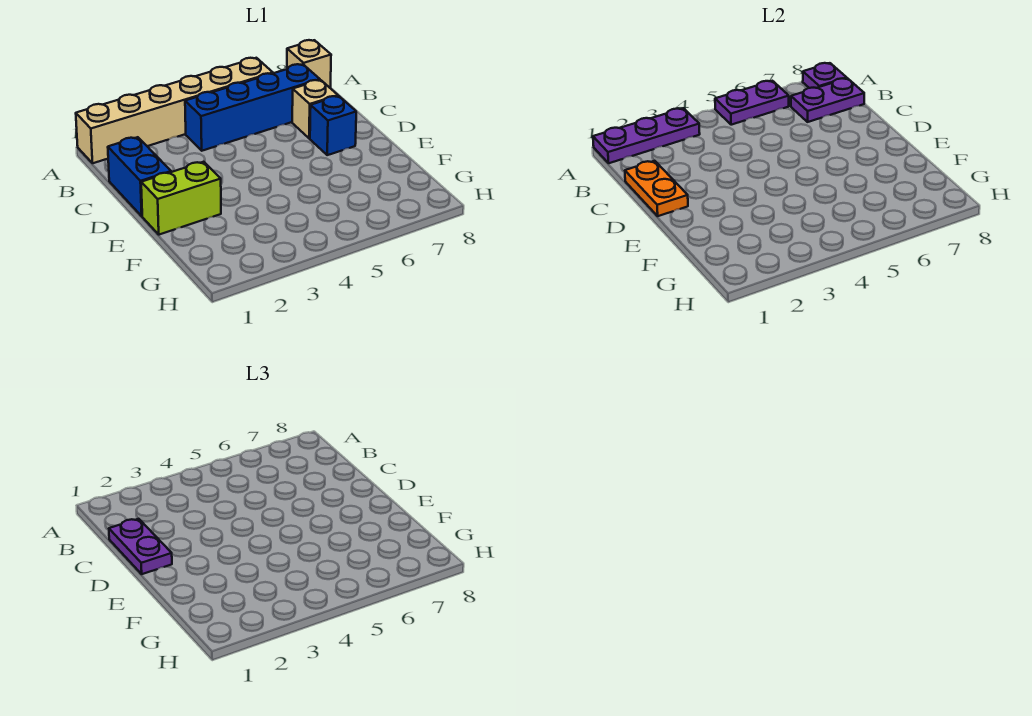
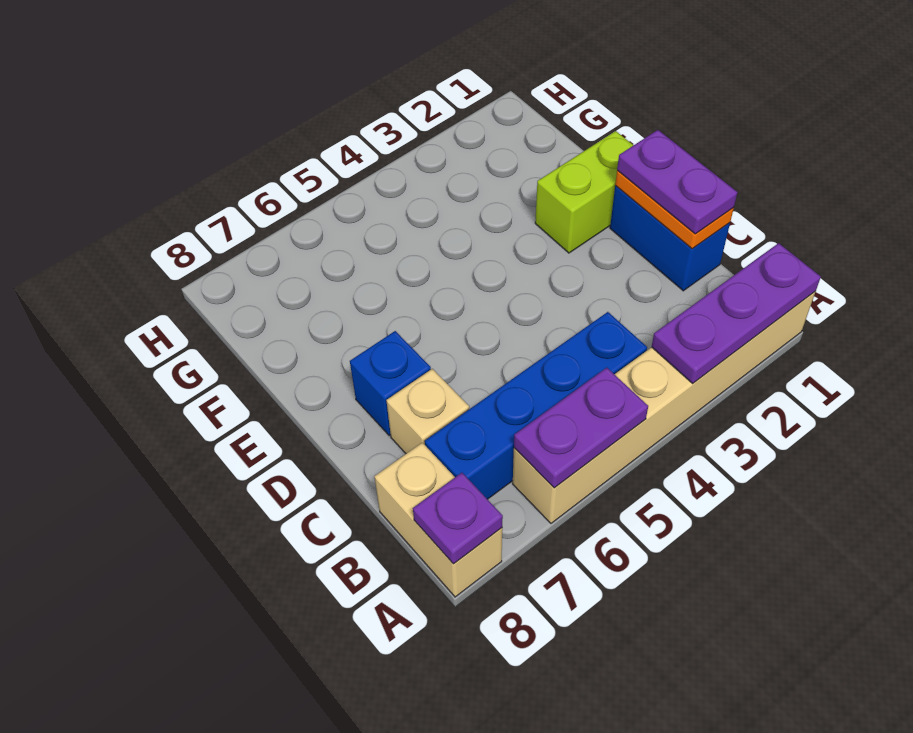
tan brick A8 level 1 -> tan brick A8:B8 level 1
purple plate B7:B8 level 2 -> none

